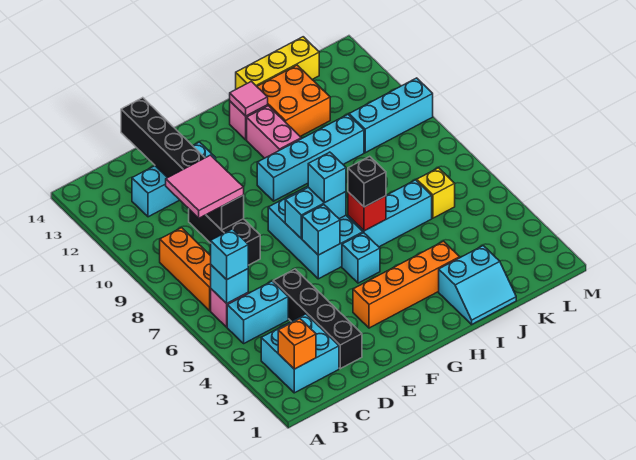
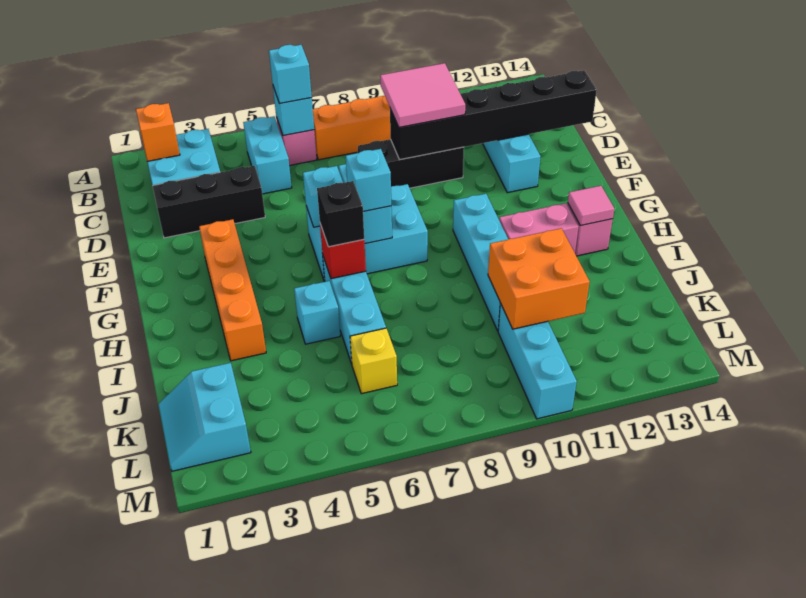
black brick D2:D5 level 1 -> black brick D2:D4 level 1
cyan brick G5 level 1 -> cyan brick I5 level 1
cyan slope I1:J2 level 1 top 2 -> cyan slope K1:L2 level 1 top 2
orange brick I12:J13 level 1 -> orange brick J10:K11 level 2
yellow brick I14:K14 level 1 -> none

